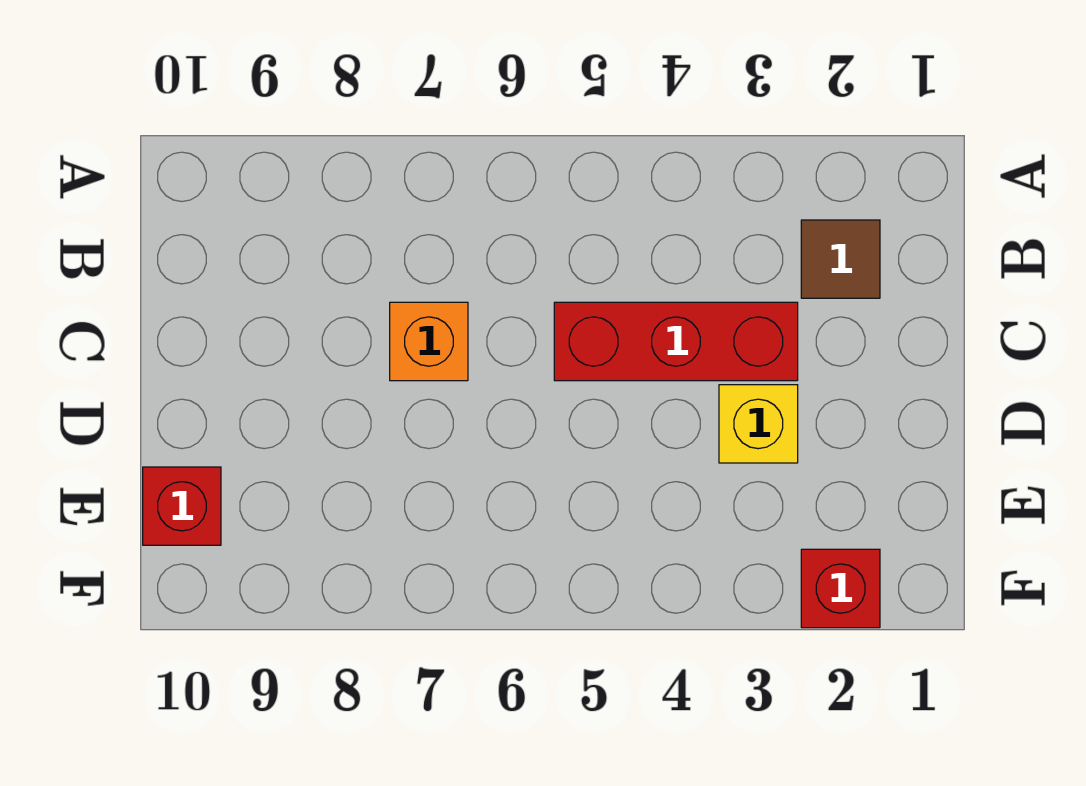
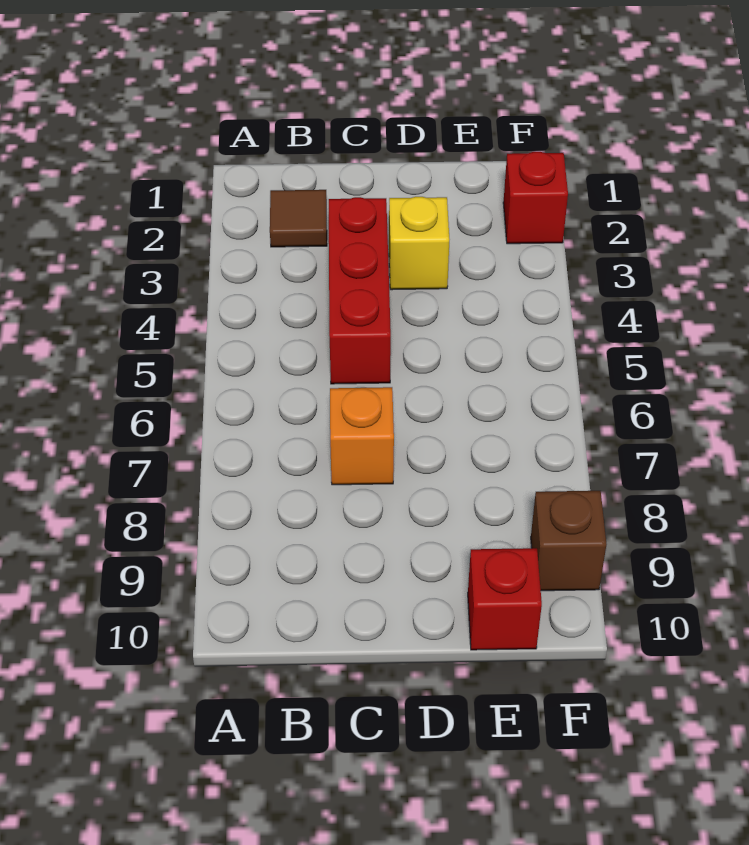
none -> brown brick F9 level 1

